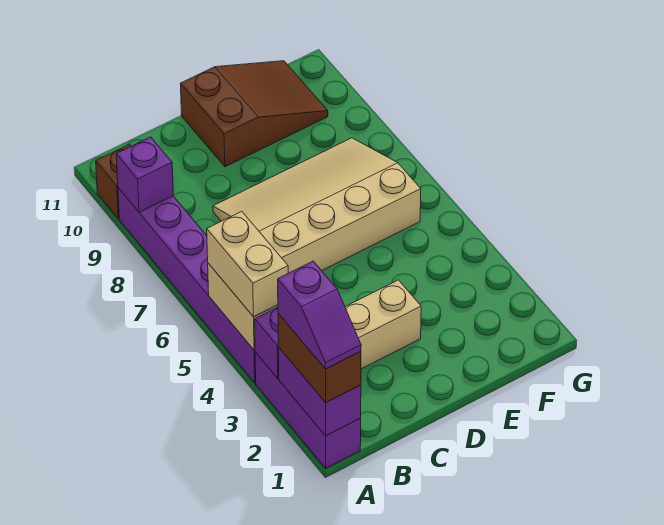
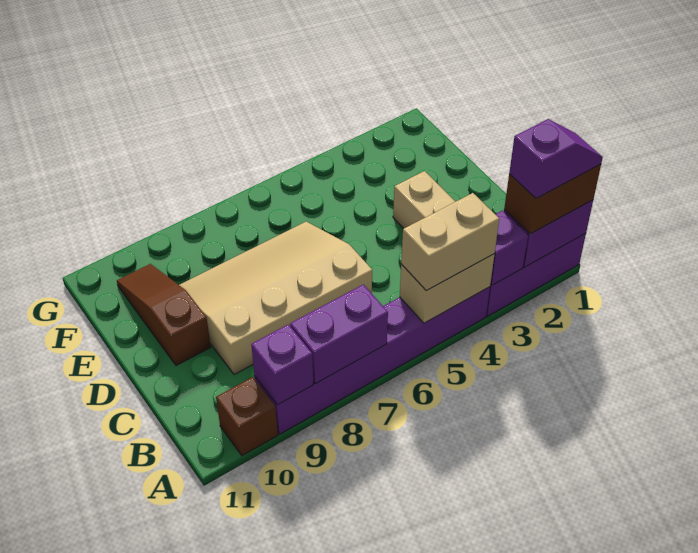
none -> purple brick A7:A8 level 2
tan slope C6:F8 level 1 top 6 -> tan slope C6:E9 level 1 top C
brown slope D10:F11 level 1 top D -> brown slope D10:F10 level 1 top D

